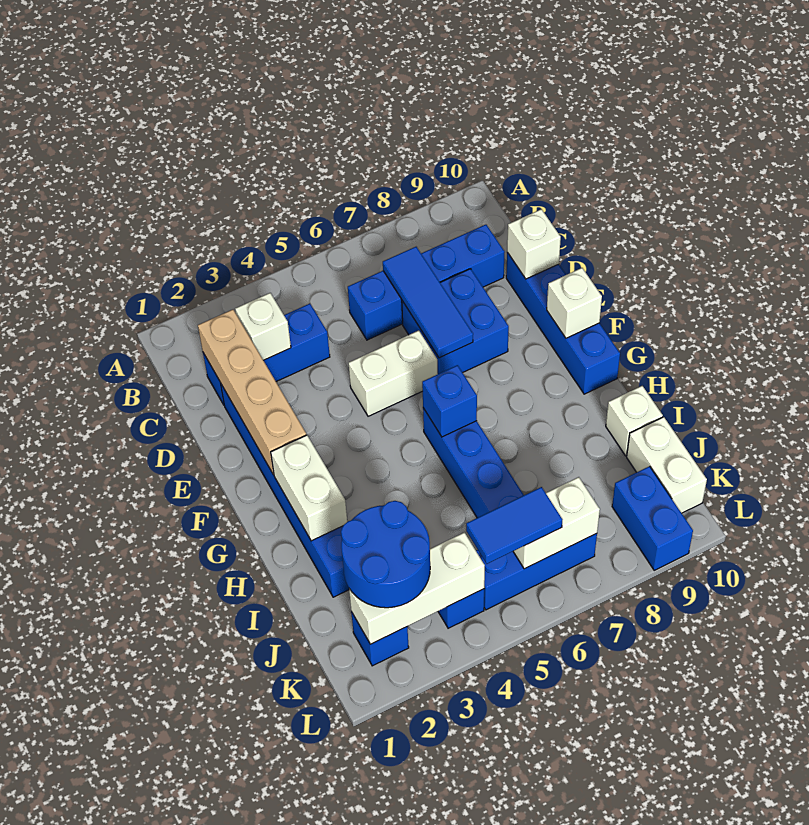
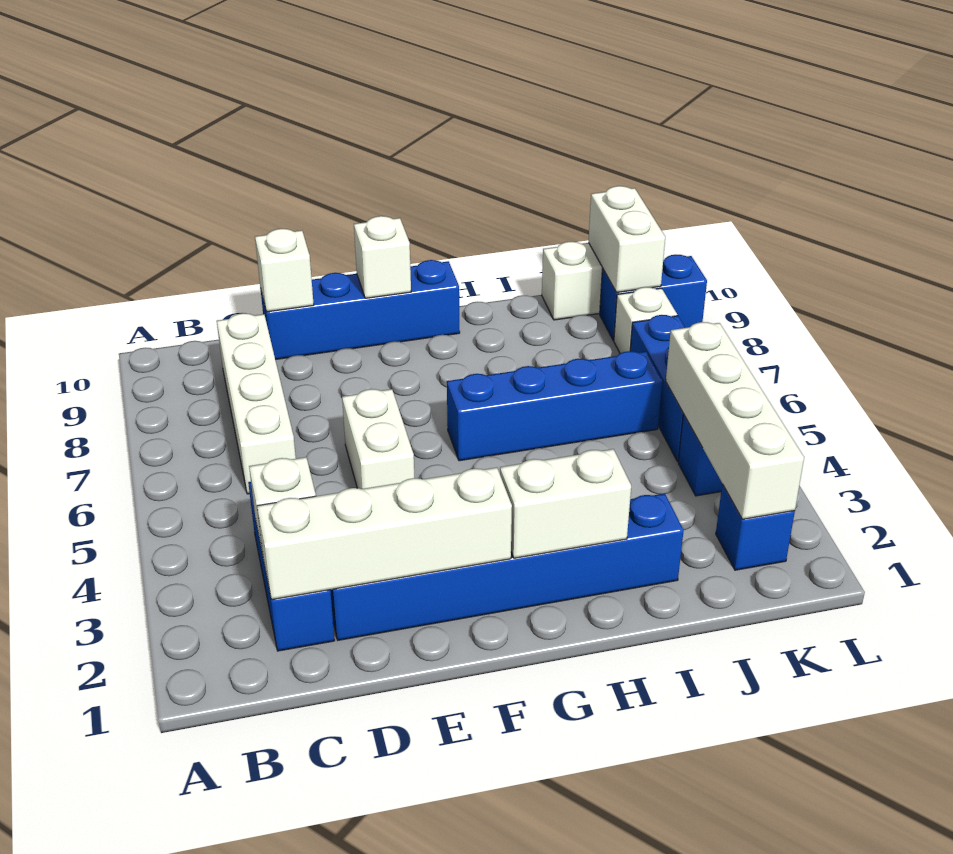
tan brick C2:F2 level 2 -> white brick C2:F2 level 2
blue brick C6:C9 level 1 -> white brick C6:C9 level 1
blue tile C7:E7 level 2 -> none
blue brick D7:E8 level 1 -> none
blue brick G6 level 2 -> none
white brick I10 level 1 -> white brick K8 level 1
blue round brick J2:K3 level 3 -> none
white brick K2:K4 level 2 -> white brick K2:K5 level 2
blue tile K5:K6 level 3 -> none
white brick K6:K7 level 2 -> white brick K9:K10 level 2

